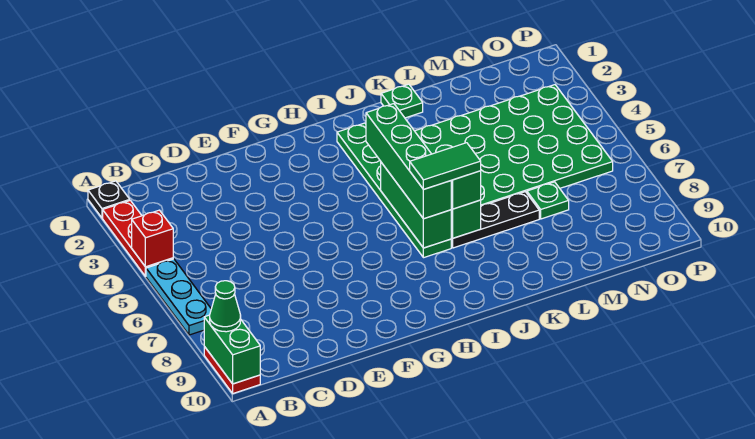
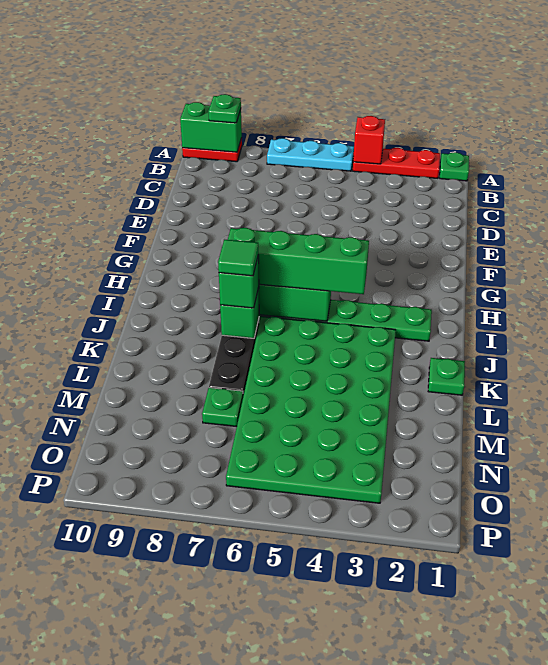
black plate A1 level 1 -> green plate A1 level 1
green cone A9 level 3 -> green plate A9 level 3
green tile I7:J7 level 4 -> green tile J7 level 4

